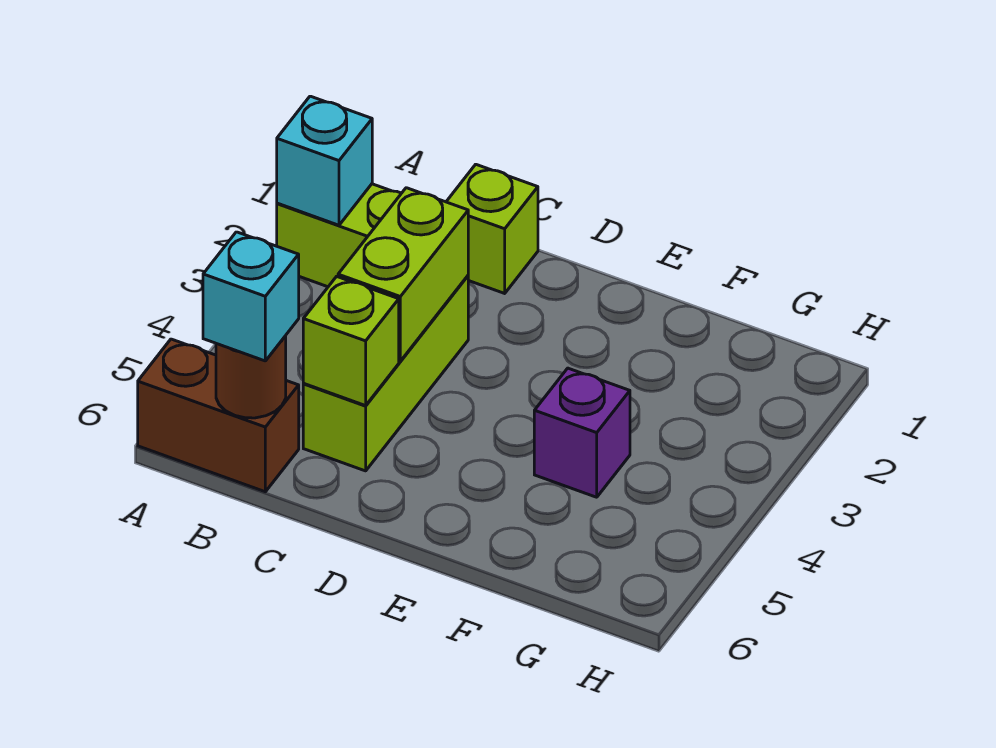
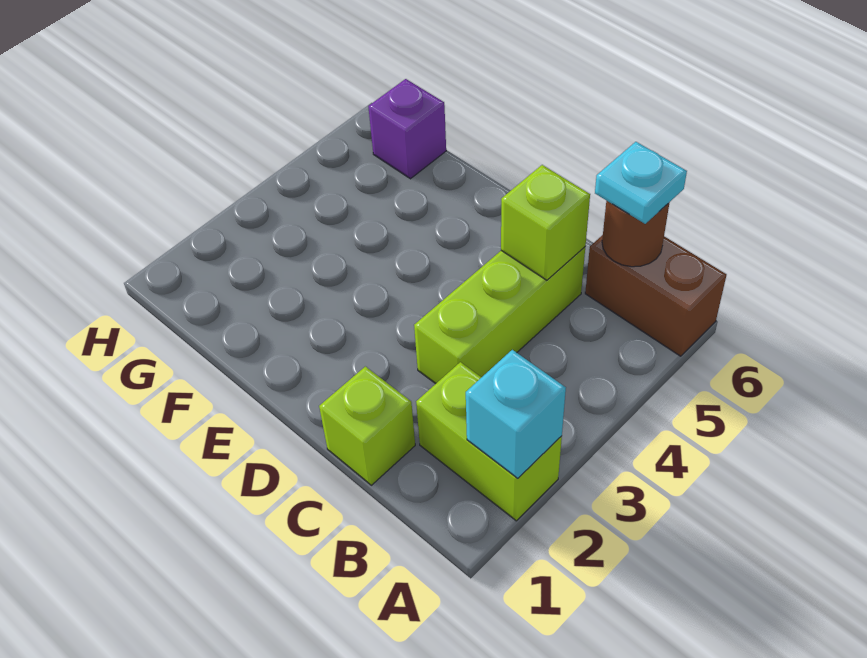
cyan brick B6 level 3 -> cyan plate B6 level 3
lime brick C3:C4 level 2 -> none
purple brick F4 level 1 -> purple brick G6 level 1

